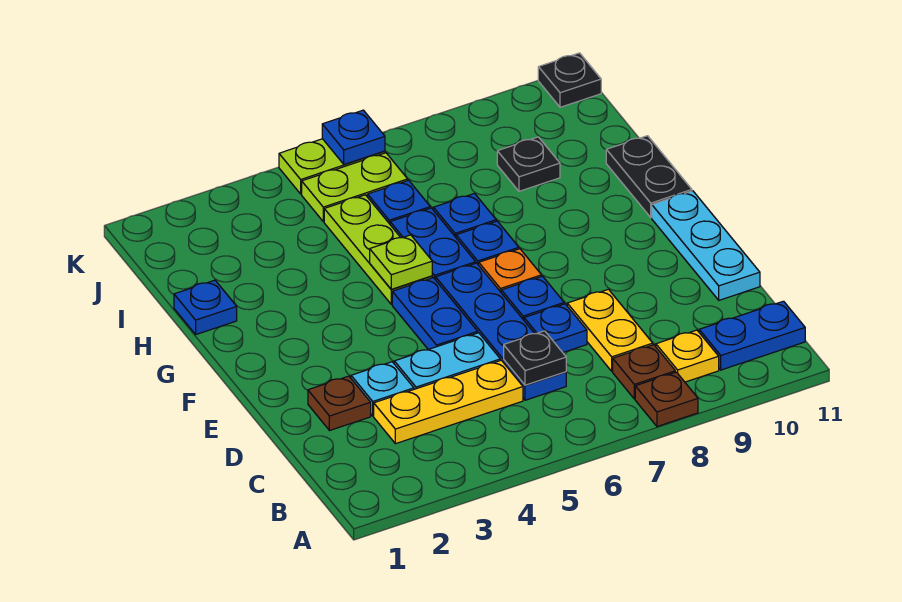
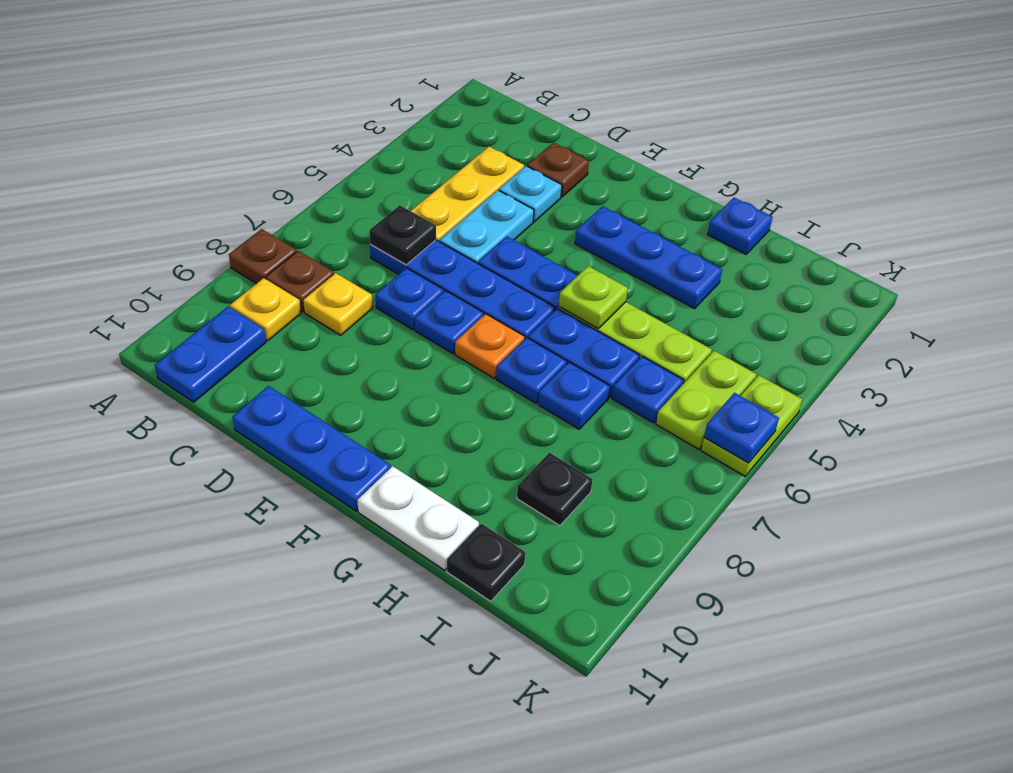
yellow plate C8:D8 level 1 -> yellow plate C8 level 1
cyan plate D11:F11 level 1 -> blue plate D11:F11 level 1
none -> blue plate F3:H3 level 1
black plate G11:H11 level 1 -> white plate G11:H11 level 1
black plate K11 level 1 -> black plate I11 level 1

